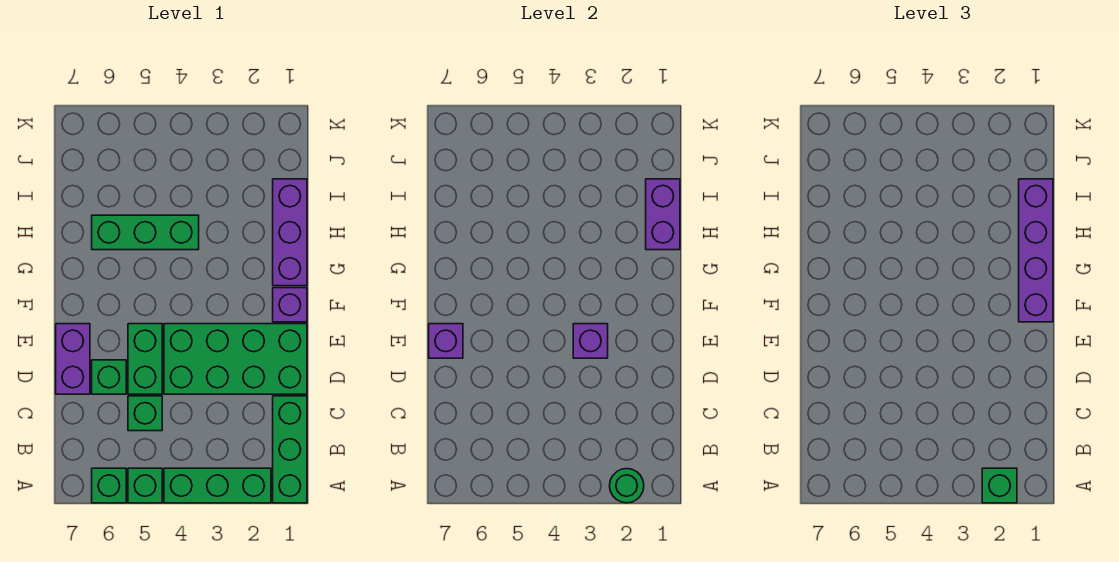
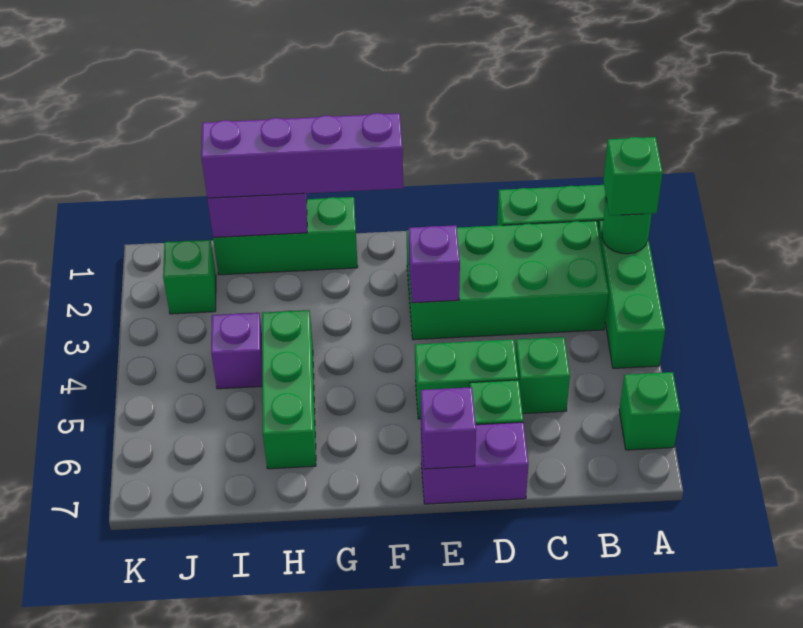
green brick A5 level 1 -> green brick J2 level 1
green brick D1:E4 level 1 -> green brick B2:E3 level 1
purple brick F1 level 1 -> purple brick I4 level 1
purple brick G1:I1 level 1 -> green brick G1:I1 level 1

